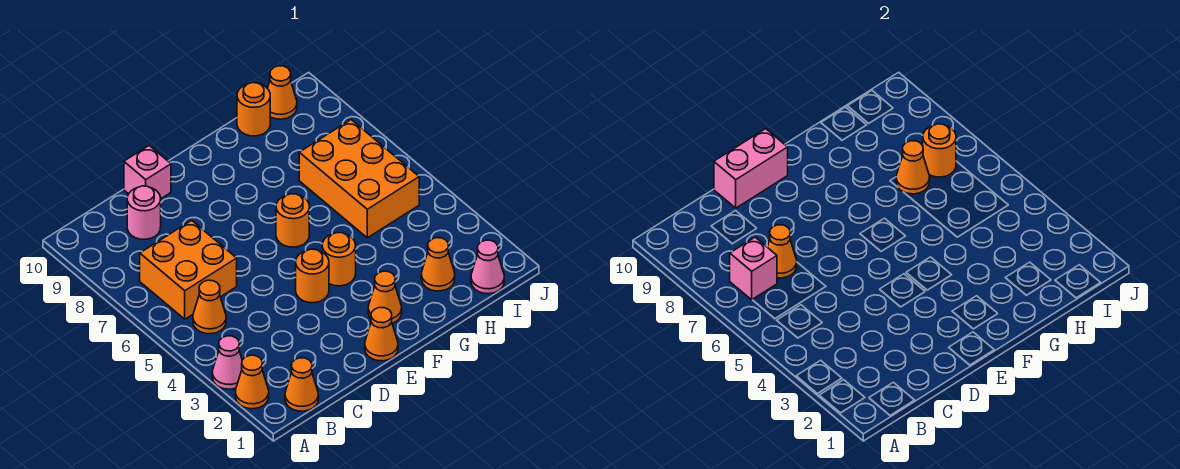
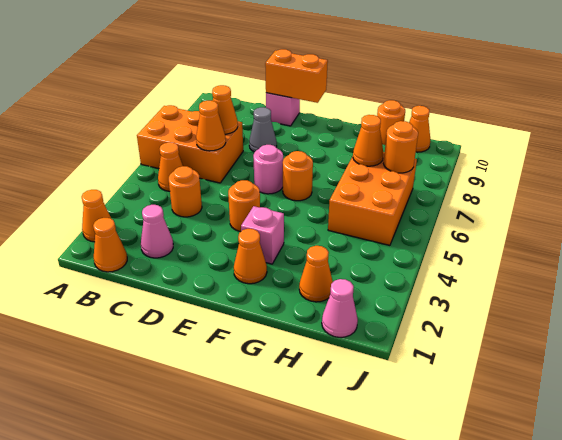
pink cone A3 level 1 -> pink cone C2 level 1
orange brick B6:C7 level 1 -> orange brick A6:C7 level 1
pink brick B7 level 2 -> pink brick F3 level 1
pink round brick C9 level 1 -> pink round brick E6 level 1
none -> grey cone D8 level 1
pink brick D10:E10 level 2 -> orange brick D10:E10 level 2
orange cone E1 level 1 -> orange cone C6 level 2
orange round brick F4 level 1 -> orange round brick C4 level 1

